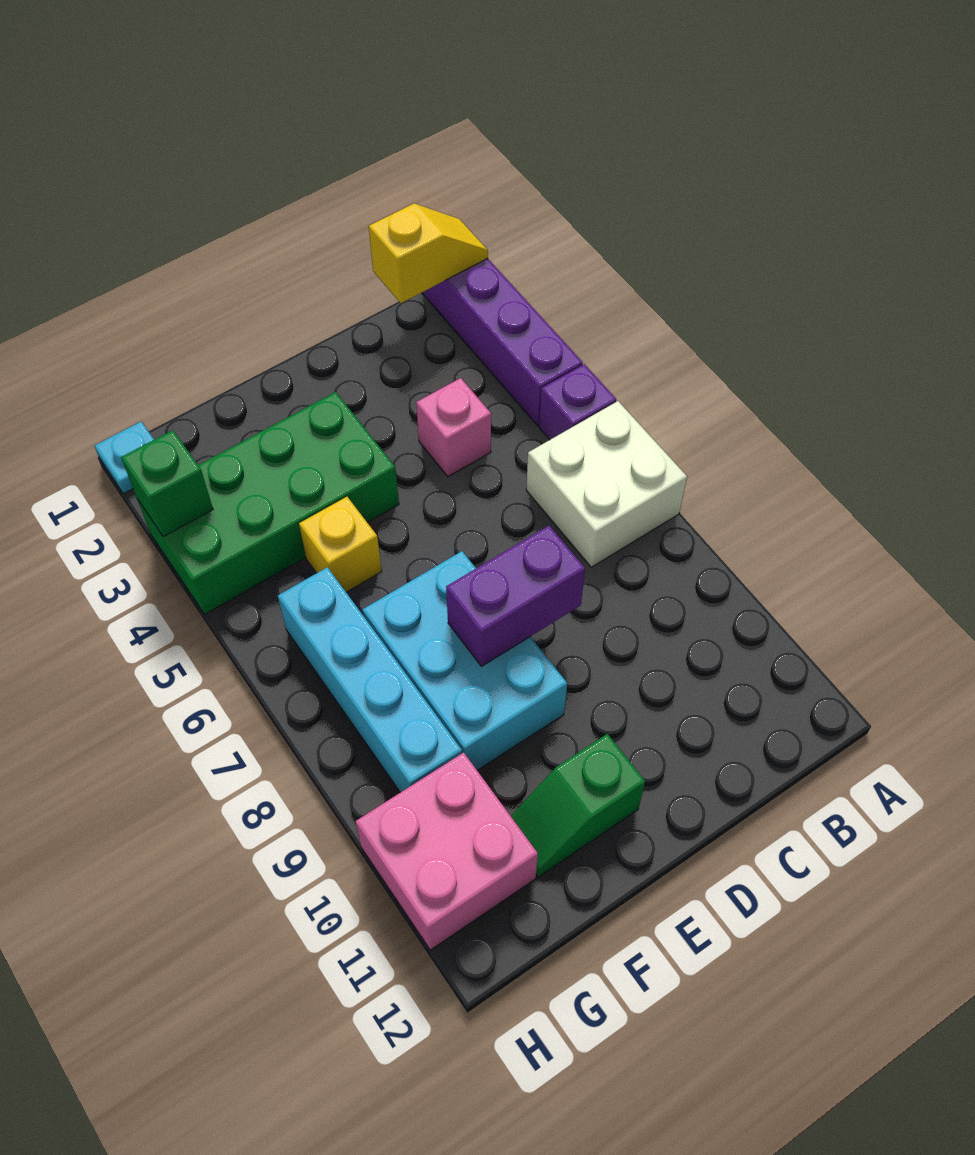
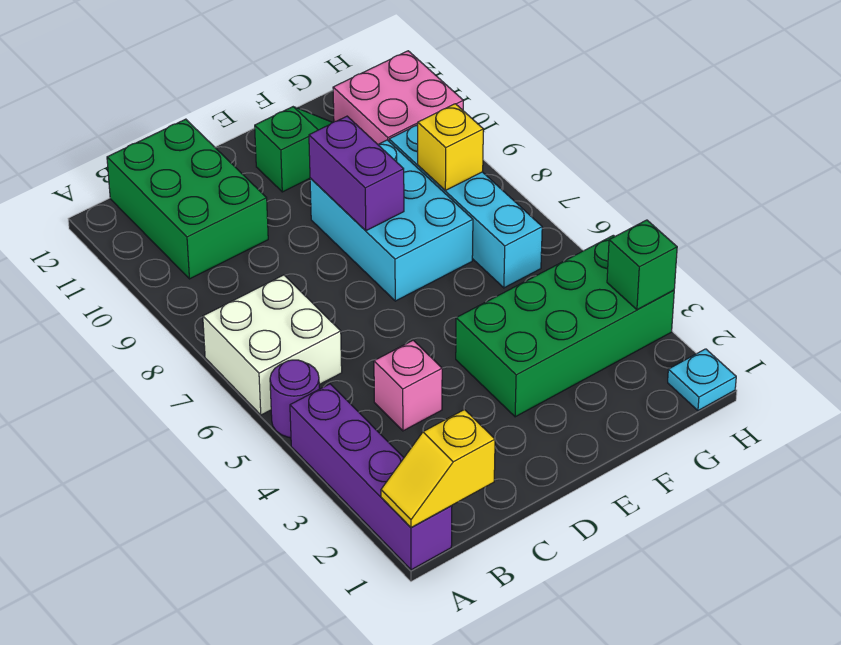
purple brick A5 level 1 -> purple round brick A5 level 1
none -> green brick B10:C12 level 1
purple brick D8:E8 level 2 -> purple brick E8:E9 level 2
yellow brick F5 level 1 -> yellow brick G8 level 2

